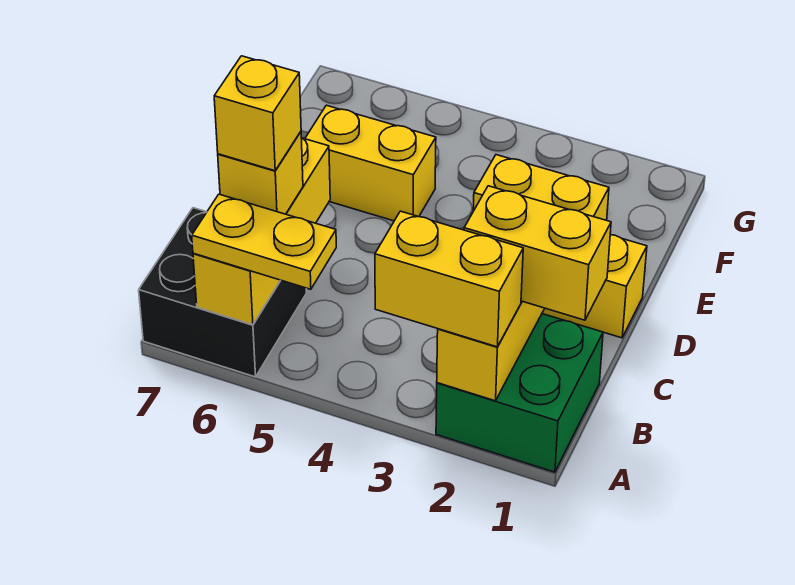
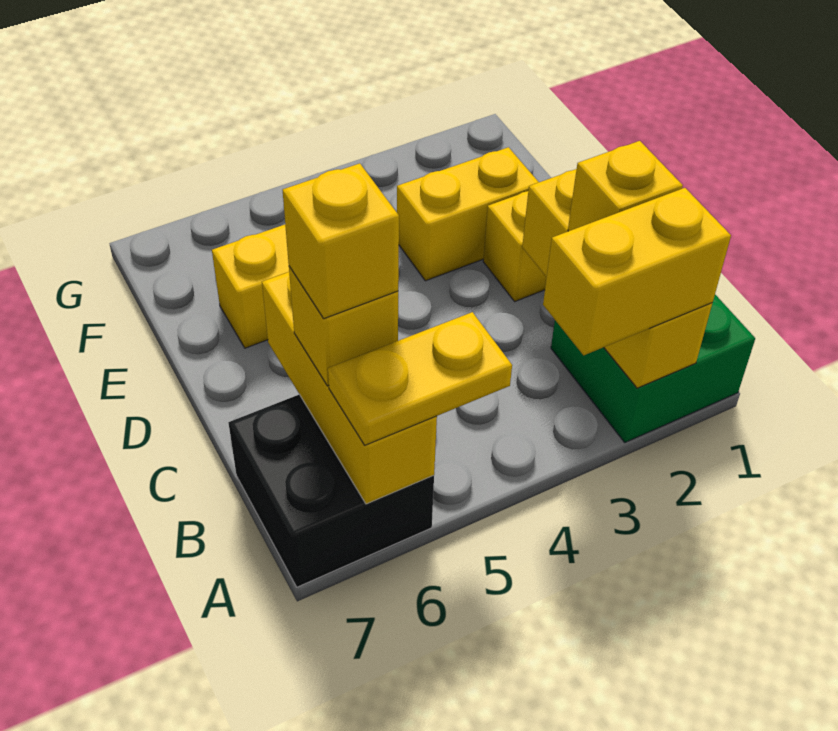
yellow brick B1:B2 level 3 -> yellow brick B2 level 3

